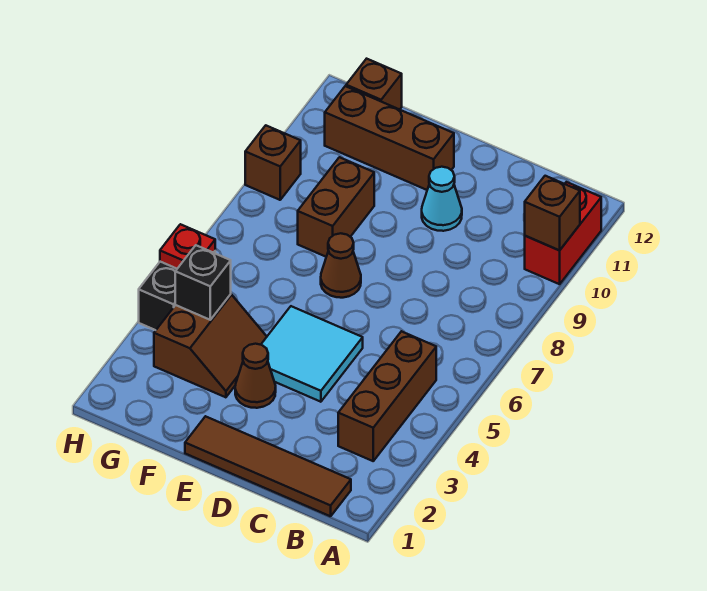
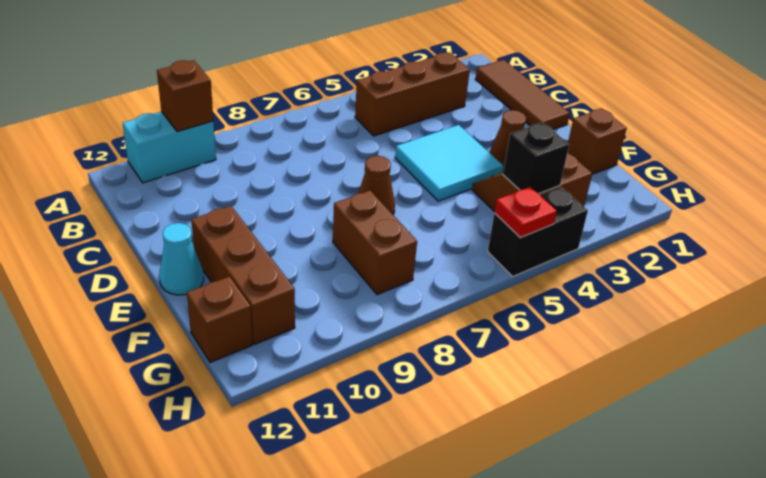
red brick A10:A11 level 1 -> cyan brick A10:A11 level 1
brown tile B1:E1 level 1 -> brown tile B1:D1 level 1
cyan cone D10 level 1 -> cyan cone E12 level 1
brown brick F8:F9 level 1 -> brown brick F8:G8 level 1
brown brick H9 level 1 -> brown brick F1 level 1

